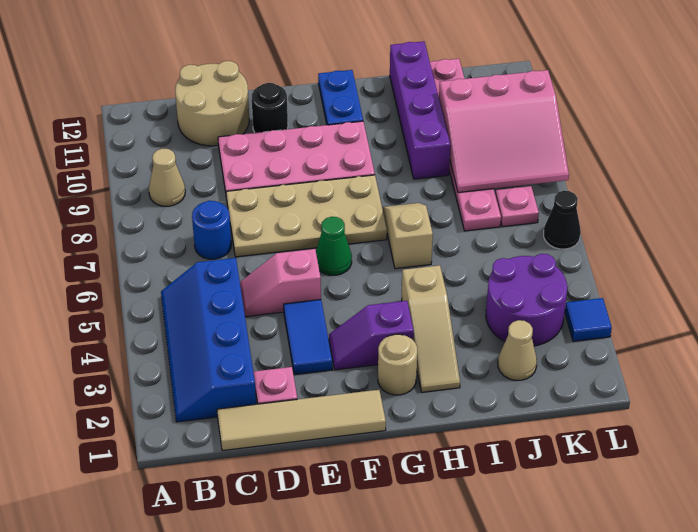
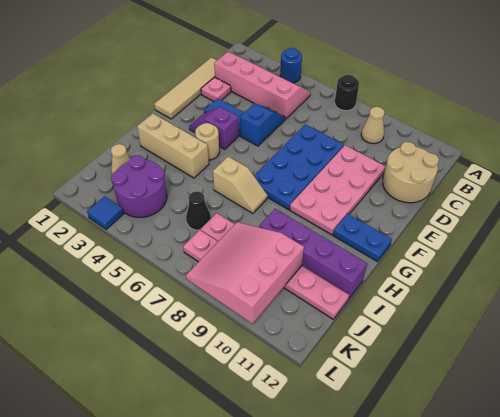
blue slope B2:C5 level 1 top C -> pink slope B2:C5 level 1 top C
blue round brick C7 level 1 -> blue round brick A4 level 1
pink slope D5:E5 level 1 top E -> blue slope D5:E5 level 1 top E
tan plate D7:G8 level 1 -> blue plate D7:G8 level 1
black round brick E11 level 1 -> black round brick A7 level 1
purple slope F3:G3 level 1 top G -> purple slope F3:F4 level 1 top 4
green cone F6 level 1 -> none
tan round brick G2 level 1 -> tan round brick G4 level 1
tan slope H2:H4 level 1 top 4 -> tan brick H2:H4 level 1
black cone L6 level 1 -> black cone J6 level 1

